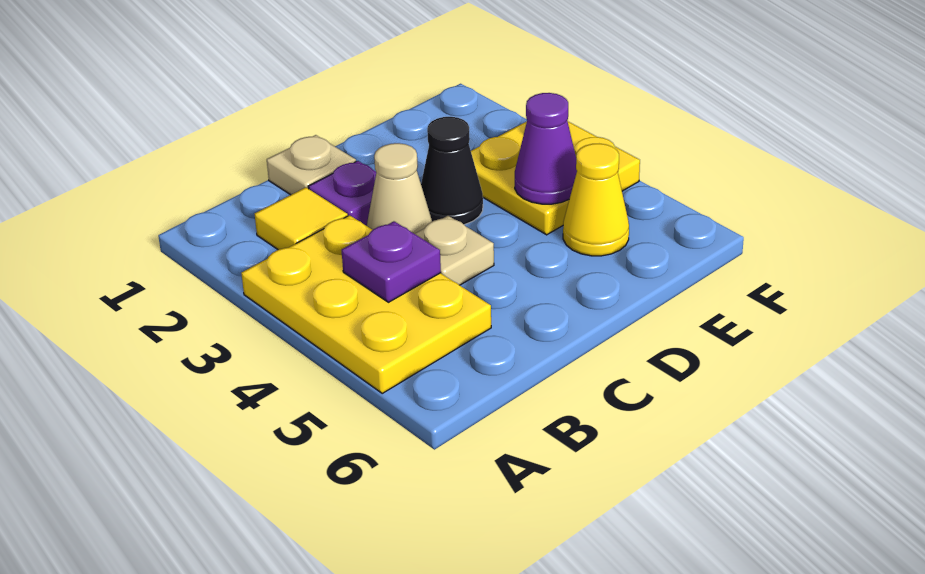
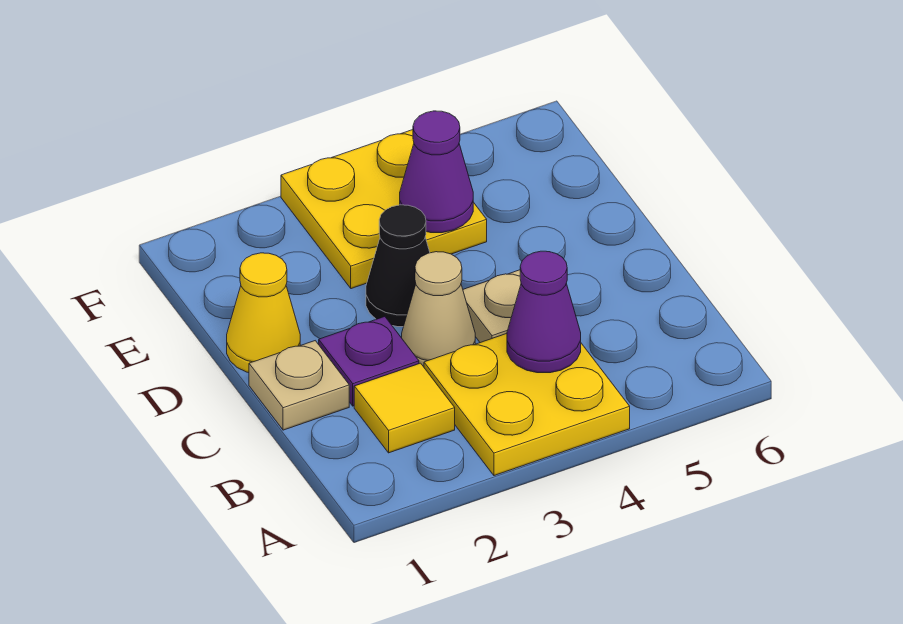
yellow plate A3:B5 level 1 -> yellow plate A3:B4 level 1
purple plate B4 level 2 -> purple cone B4 level 2
yellow cone E5 level 1 -> yellow cone D1 level 1

